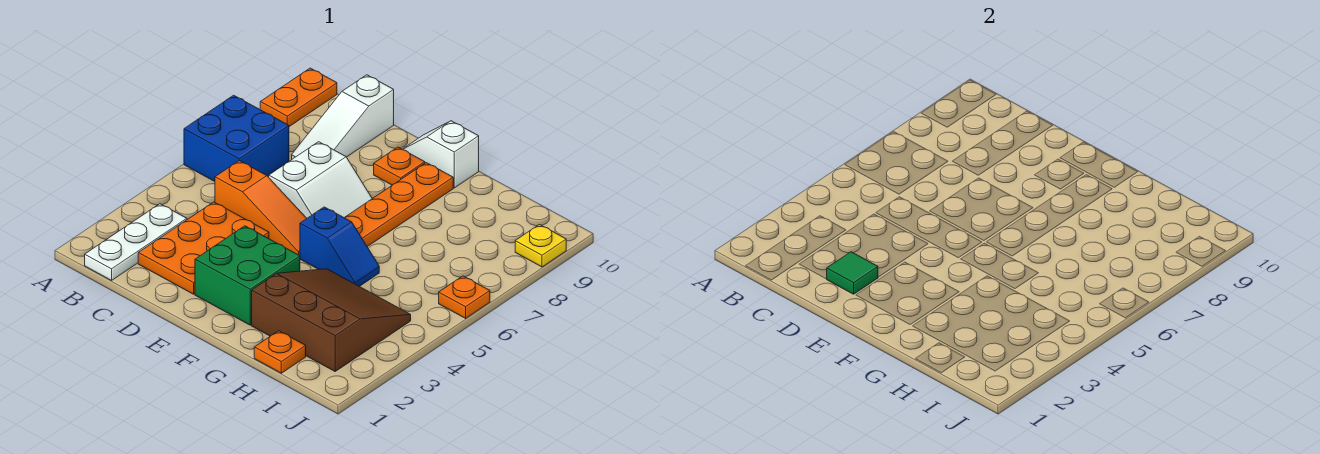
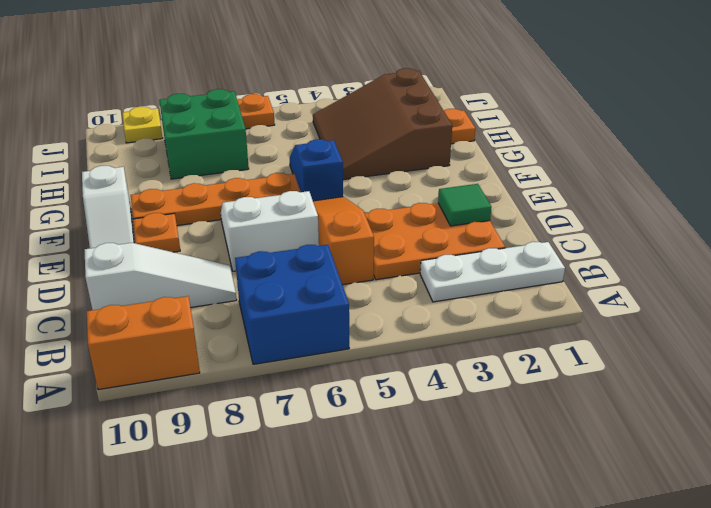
orange plate A9:A10 level 1 -> orange brick A9:A10 level 1
green brick E2:F3 level 1 -> green brick H7:I8 level 1

